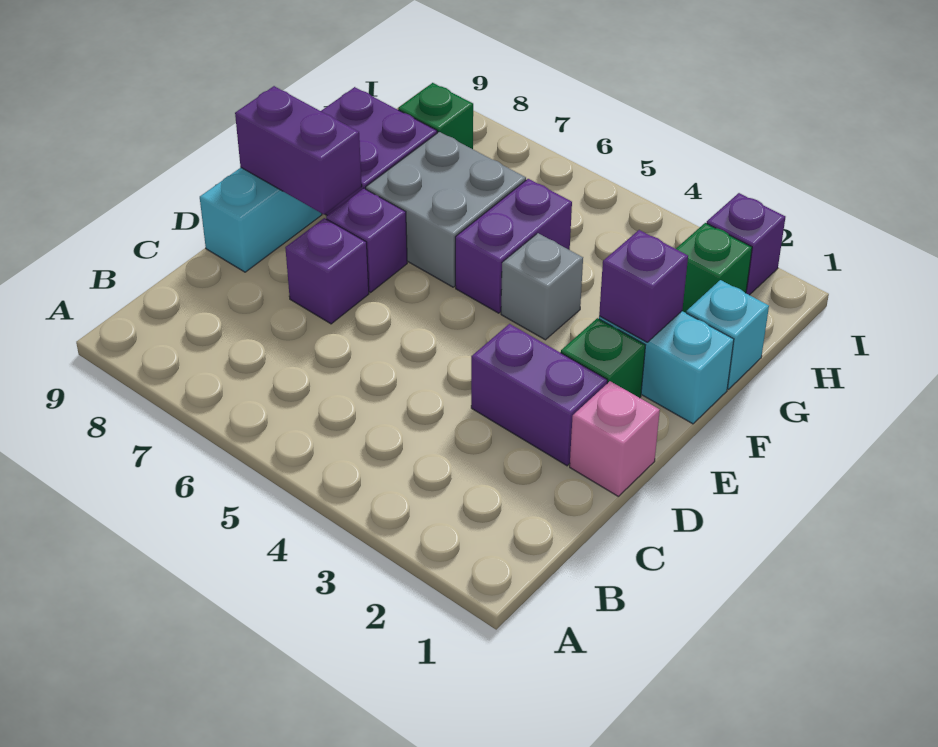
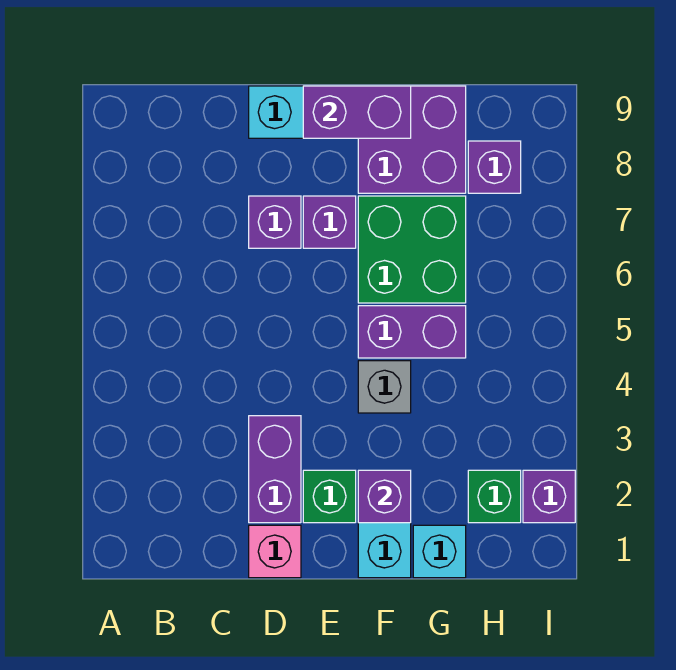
purple brick E8:E9 level 2 -> purple brick E9:F9 level 2
grey brick F6:G7 level 1 -> green brick F6:G7 level 1
green brick H8 level 1 -> purple brick H8 level 1

